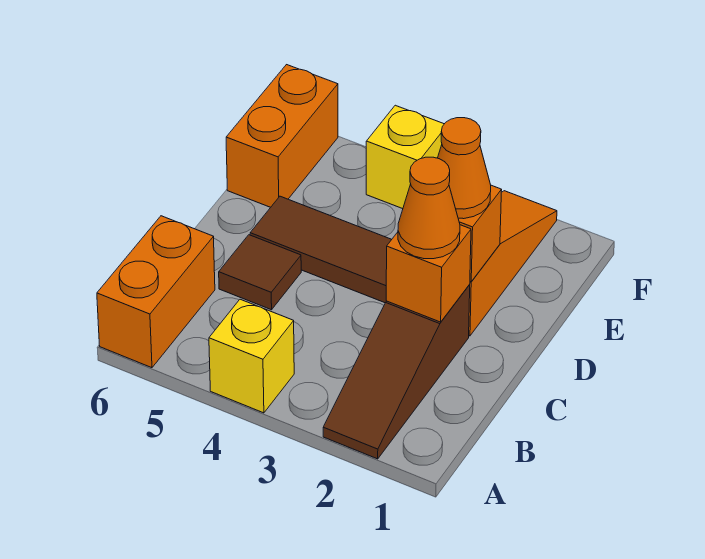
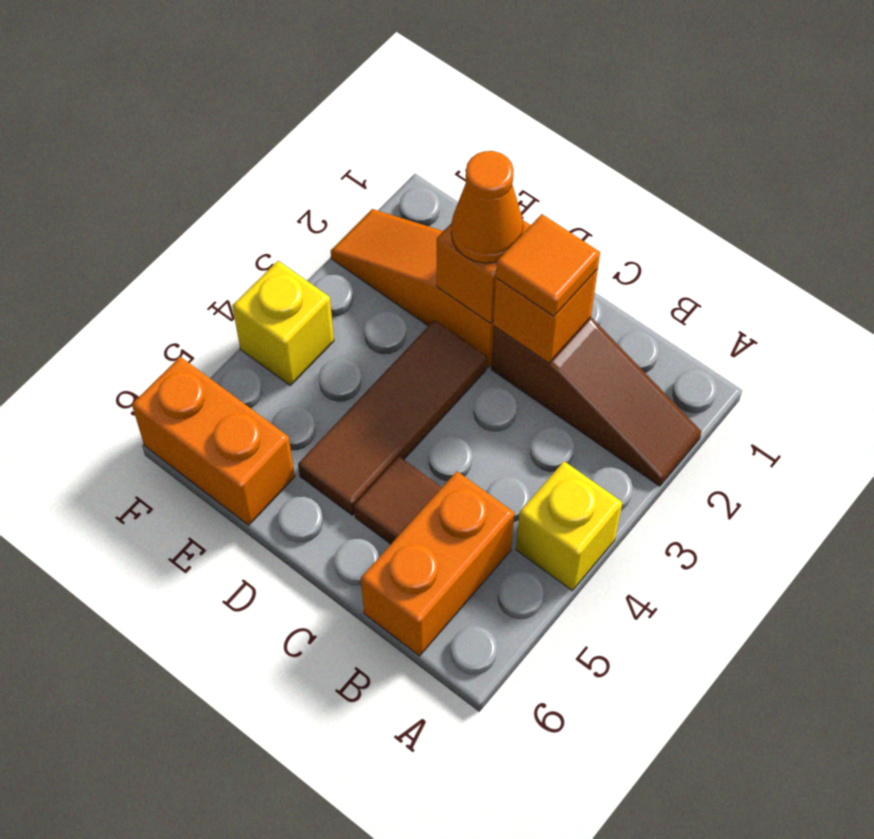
orange brick A6:B6 level 1 -> orange brick B5:B6 level 1
orange cone C2 level 3 -> orange tile C2 level 3

